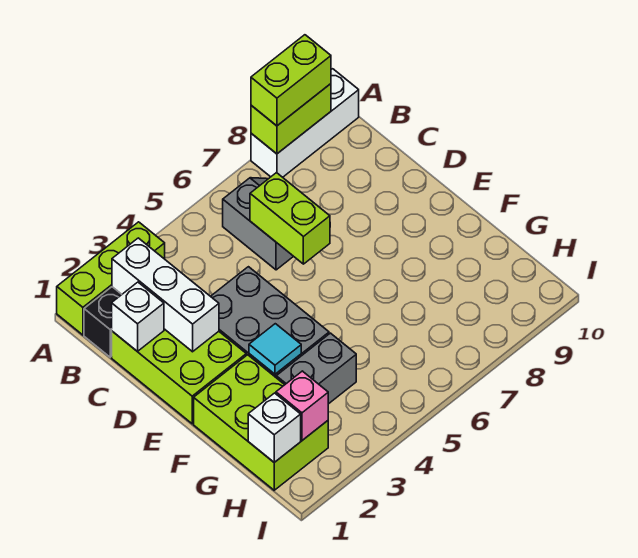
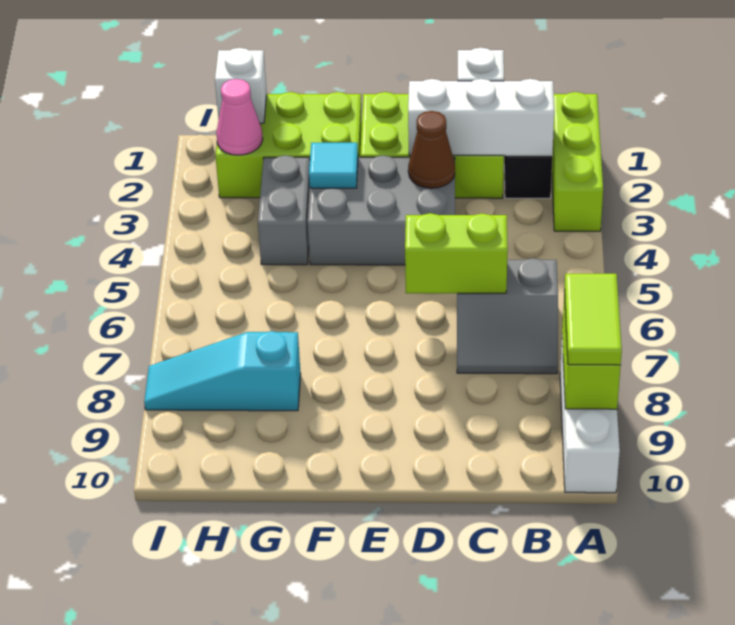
lime brick A8:A9 level 3 -> lime tile A8:A9 level 3
none -> brown cone D3 level 2
none -> cyan slope G8:I8 level 1 top G
pink brick H2 level 2 -> pink cone H2 level 2

